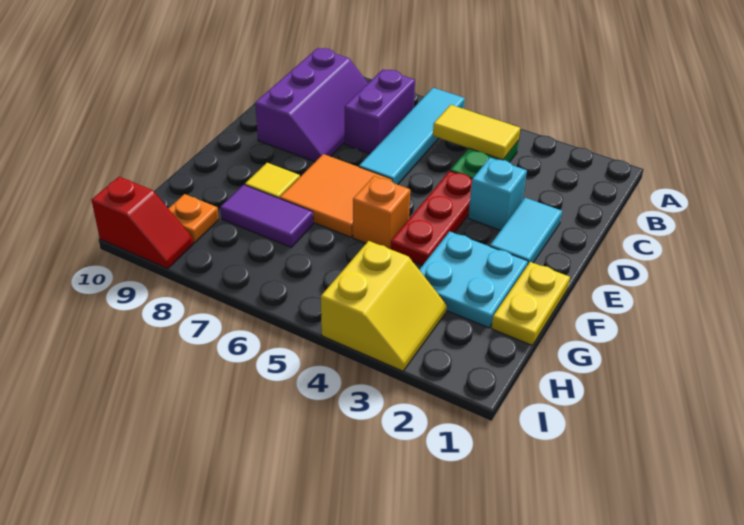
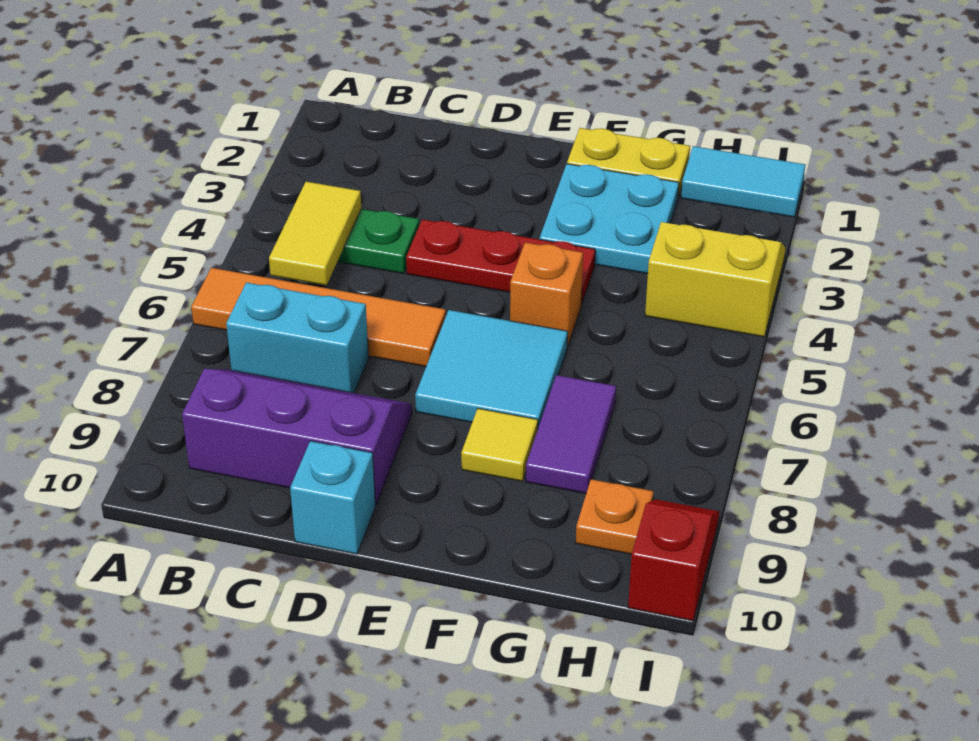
cyan tile A6:D6 level 1 -> orange tile A6:D6 level 1
purple brick B7:C7 level 1 -> cyan brick B7:C7 level 1
cyan tile D2:E2 level 1 -> cyan tile H1:I1 level 1
cyan brick D3 level 1 -> cyan brick D10 level 1
orange tile E6:F7 level 1 -> cyan tile E6:F7 level 1

